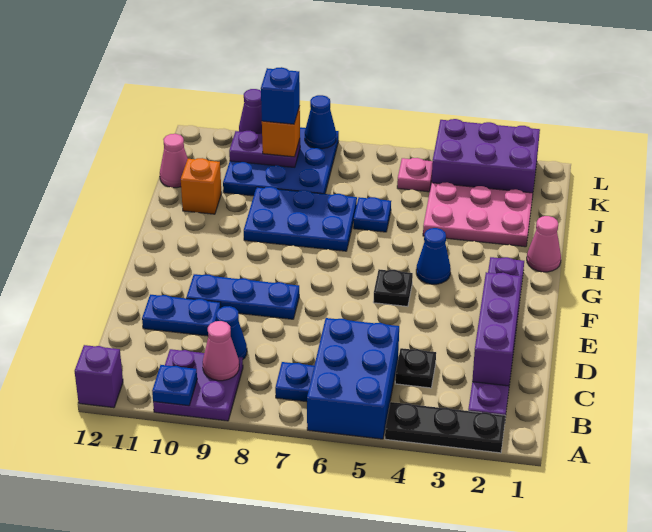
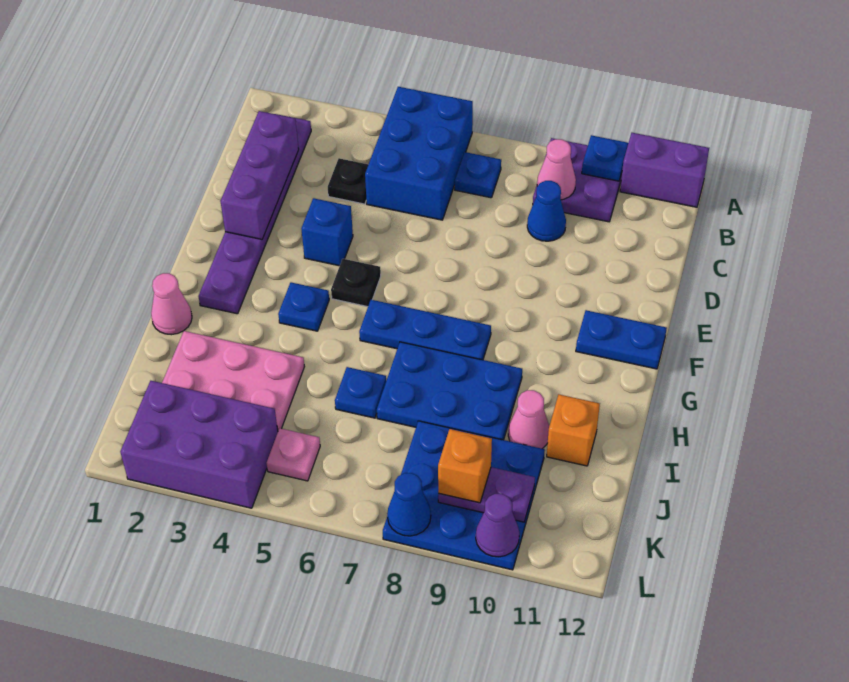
black plate A2:A4 level 1 -> none
purple brick A12 level 1 -> purple brick A11:A12 level 1
blue plate D10:D11 level 1 -> blue plate F11:F12 level 1
blue plate E8:E10 level 1 -> blue plate G6:G8 level 1
blue cone G4 level 1 -> blue plate G4 level 1
pink cone J12 level 1 -> pink cone I10 level 1
blue brick K9 level 4 -> blue brick E4 level 1

